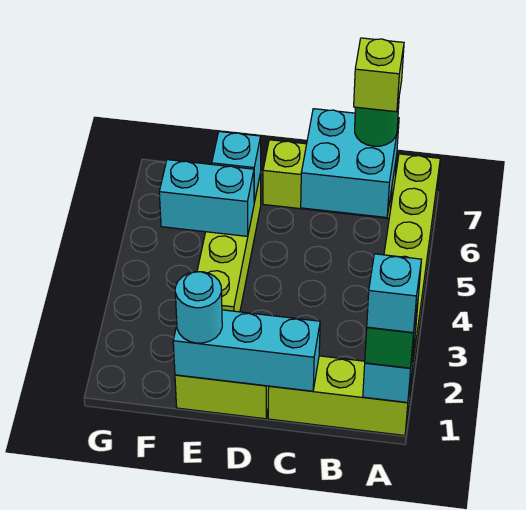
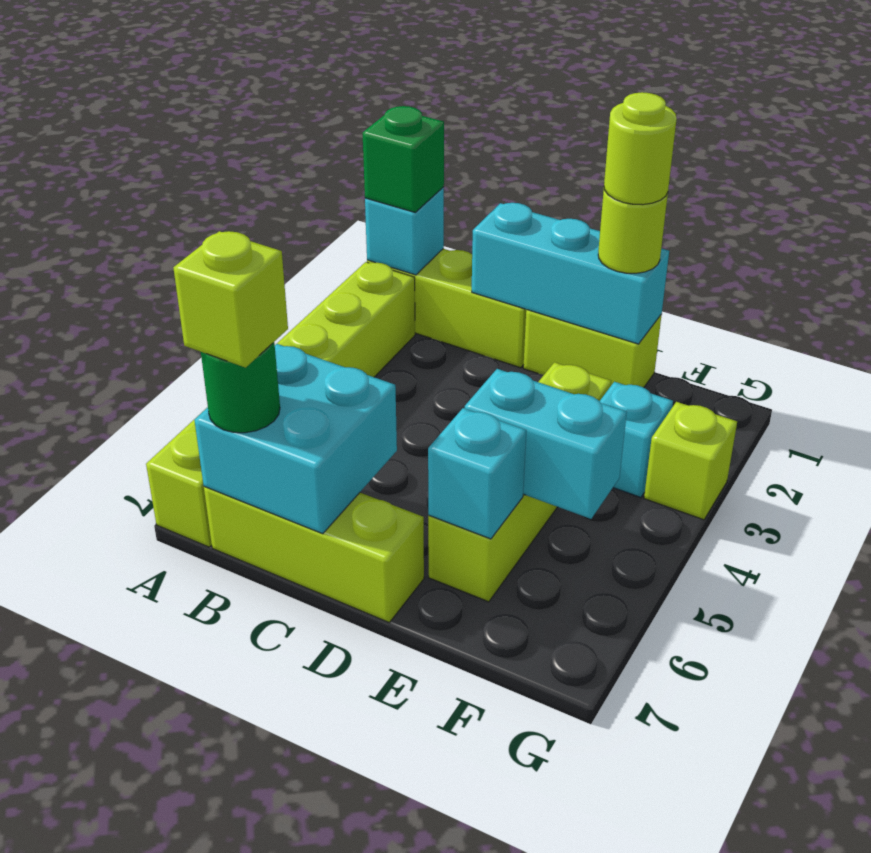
cyan brick A1 level 4 -> cyan brick F3 level 1
cyan round brick E1 level 3 -> lime round brick E1 level 3
none -> lime round brick E1 level 4
none -> lime brick G3 level 1

